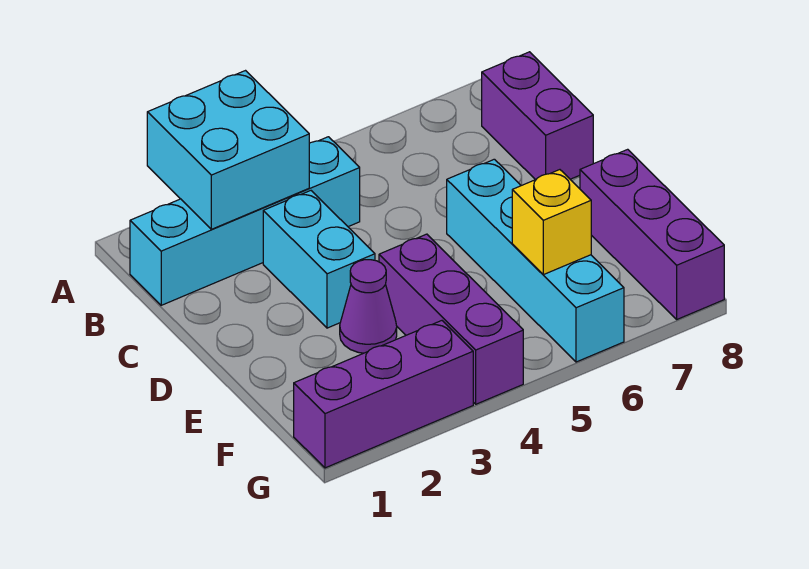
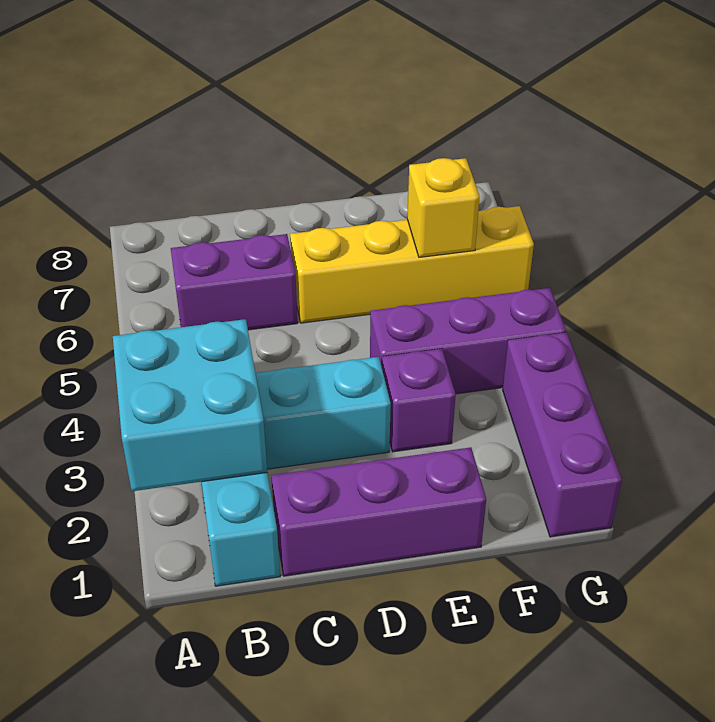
purple brick B8:C8 level 1 -> purple brick B6:C6 level 1
cyan brick D6:G6 level 1 -> yellow brick D6:G6 level 1
purple cone E3 level 1 -> purple brick E3 level 1
purple brick E8:G8 level 1 -> purple brick C1:E1 level 1

